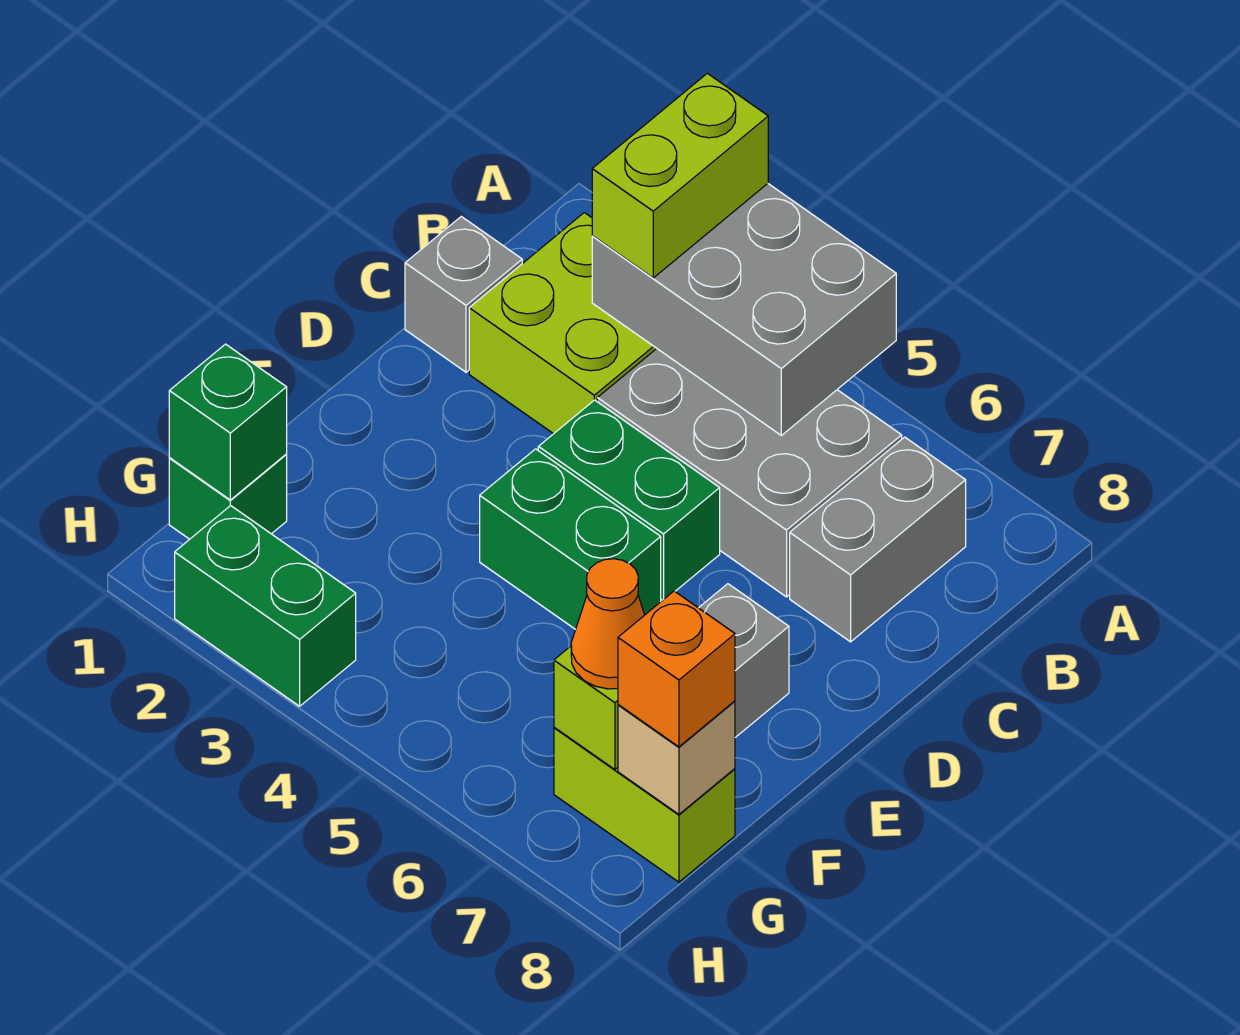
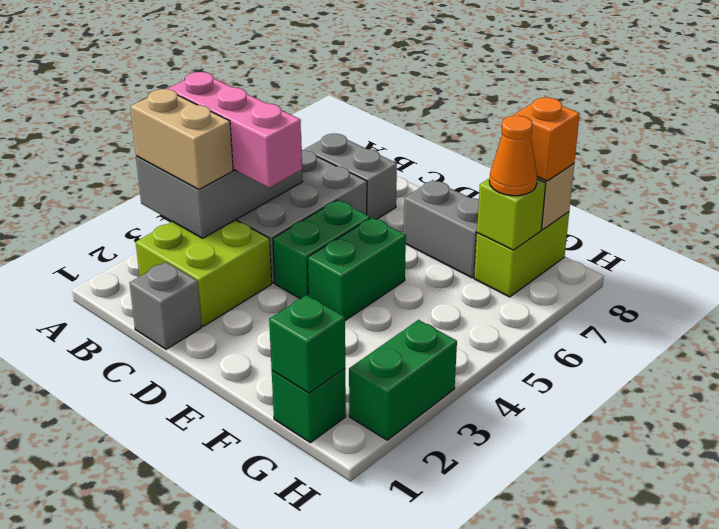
lime brick A3:B3 level 3 -> tan brick A3:B3 level 3
none -> pink brick A4:C4 level 3

